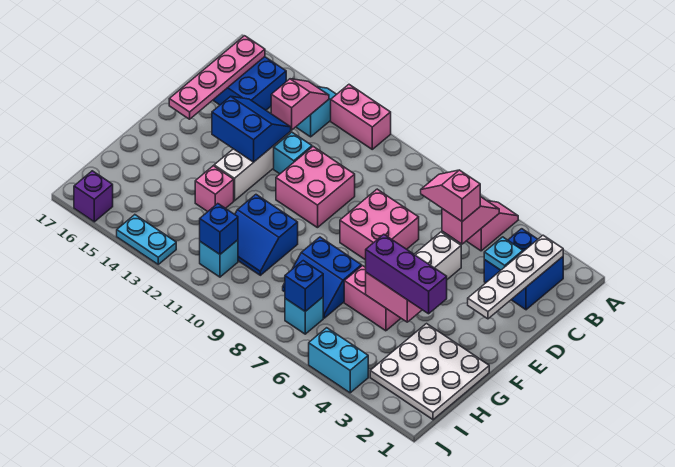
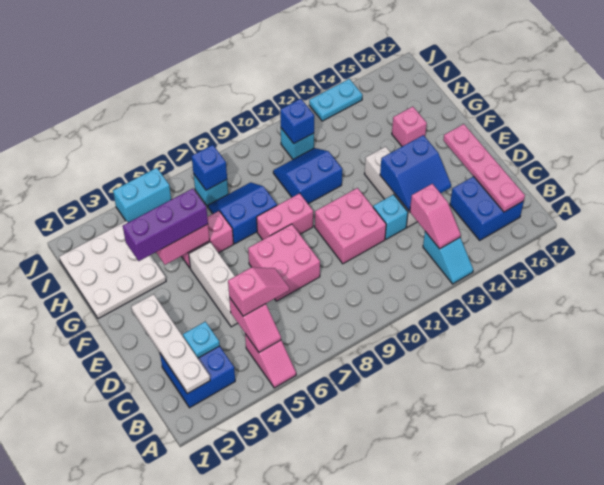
pink brick A11:A12 level 1 -> pink brick F8:F9 level 1
pink brick G13 level 1 -> pink brick G15 level 1
purple brick J16 level 1 -> none

